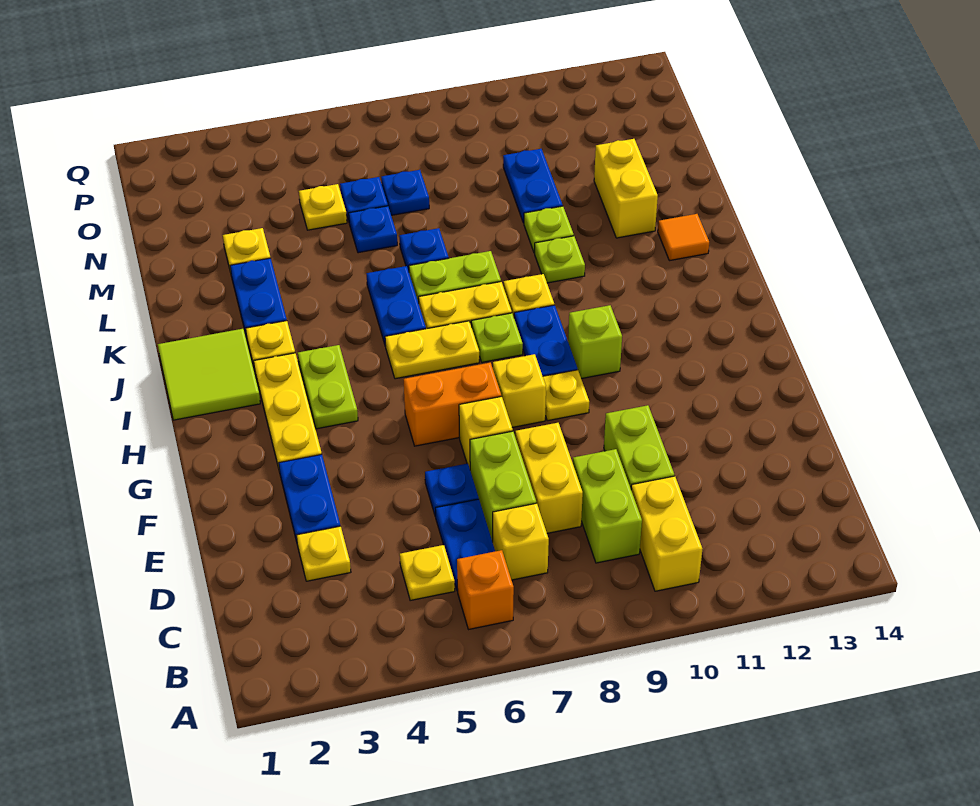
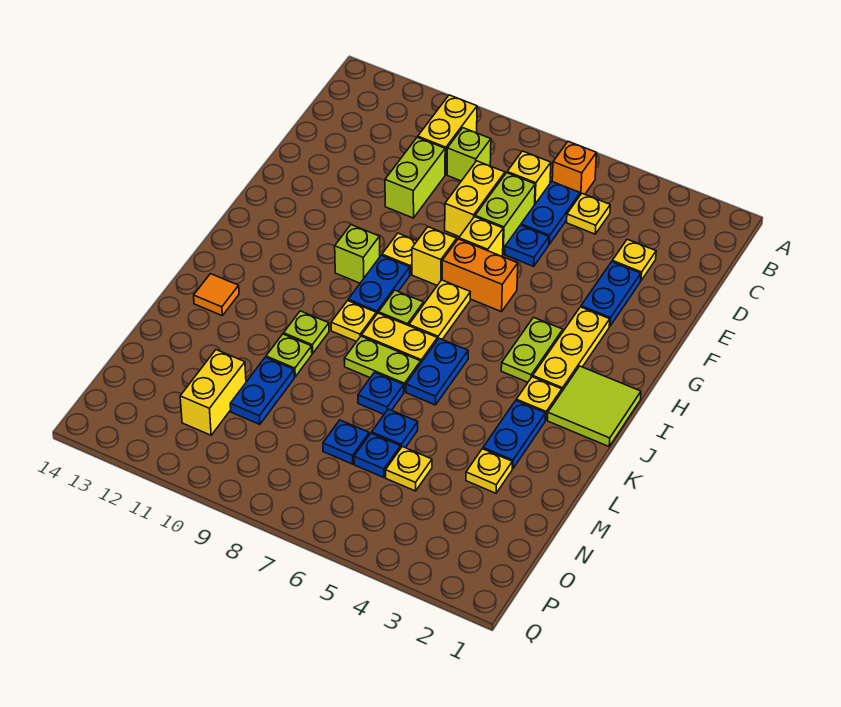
lime brick C9:D9 level 1 -> lime brick C9 level 1
yellow plate I6:I7 level 1 -> yellow plate H7:I7 level 1
yellow brick L12:M12 level 1 -> yellow brick N11:O11 level 1

